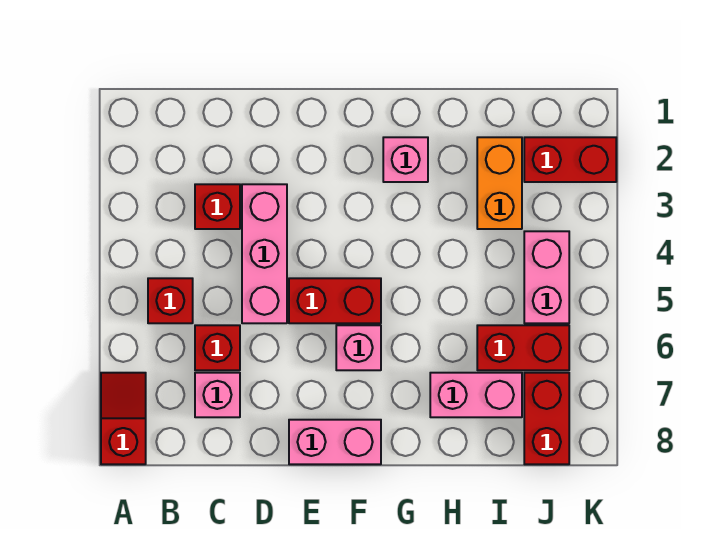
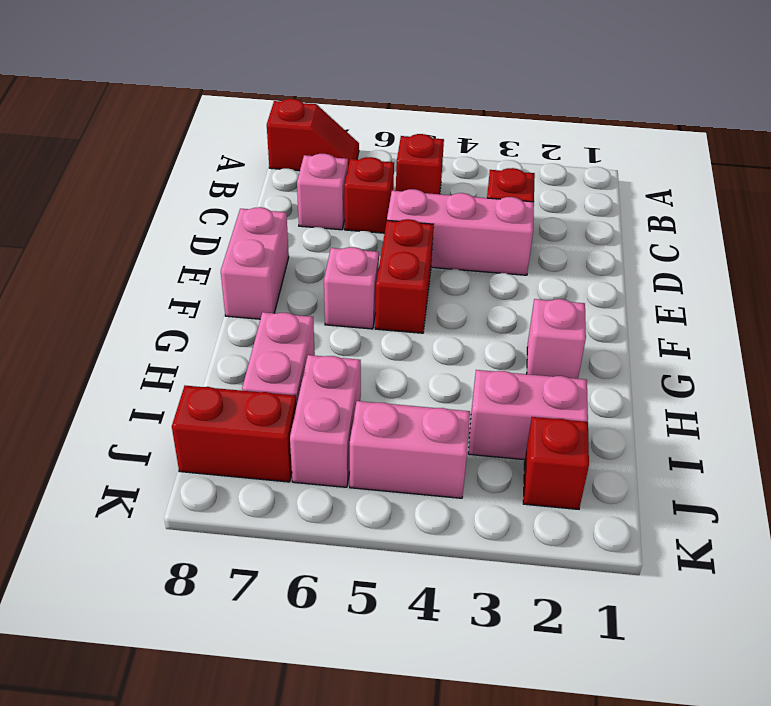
orange brick I2:I3 level 1 -> pink brick I2:I3 level 1
red brick I6:J6 level 1 -> pink brick I6:J6 level 1
red brick J2:K2 level 1 -> red brick J2 level 1

